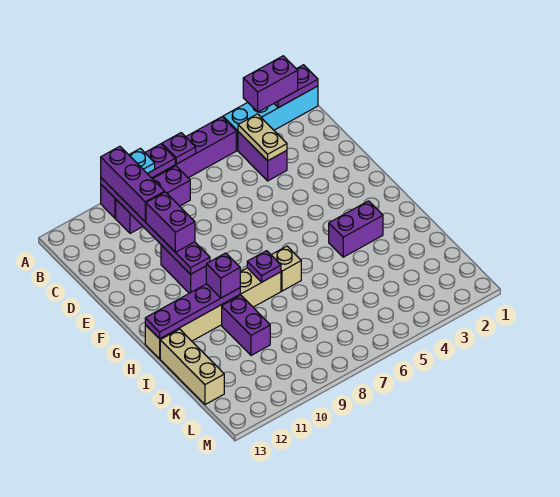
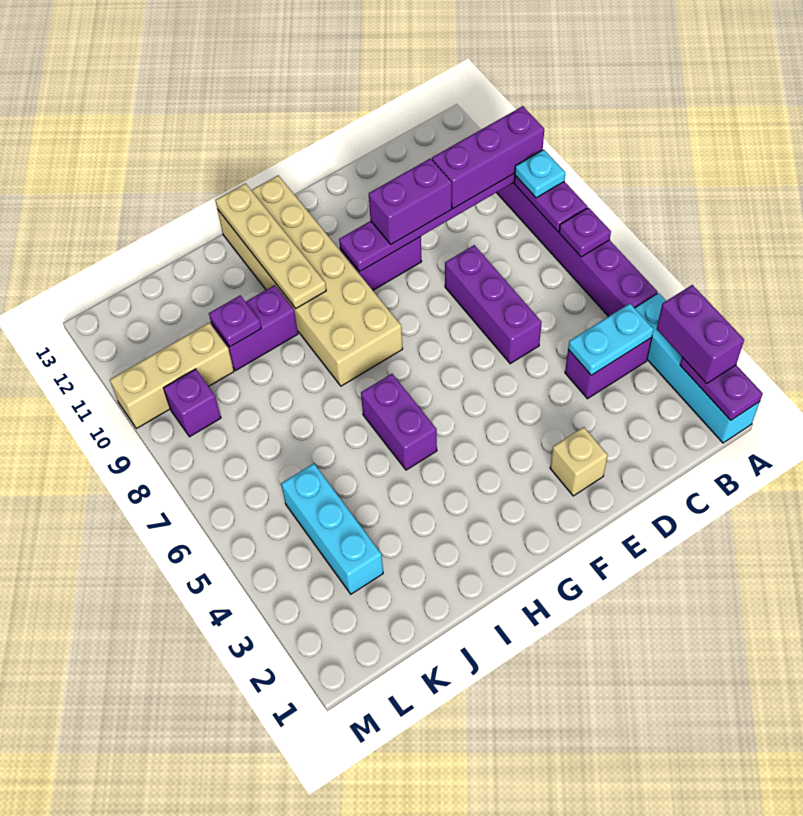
tan plate B4:C4 level 2 -> cyan plate B4:C4 level 2
purple brick B8:B10 level 1 -> purple brick D6:D8 level 1
purple brick H3:H4 level 1 -> purple brick H5:H6 level 1
tan brick H7 level 1 -> tan brick E2 level 1
tan brick H8:H13 level 1 -> tan brick G8:H13 level 1
purple plate H8 level 2 -> purple plate J10 level 2
purple plate H10:H13 level 2 -> tan plate H10:H13 level 2
purple brick H10 level 3 -> purple brick L9 level 1
tan brick I13:K13 level 1 -> tan brick K10:M10 level 1
none -> cyan brick K3:K5 level 1

